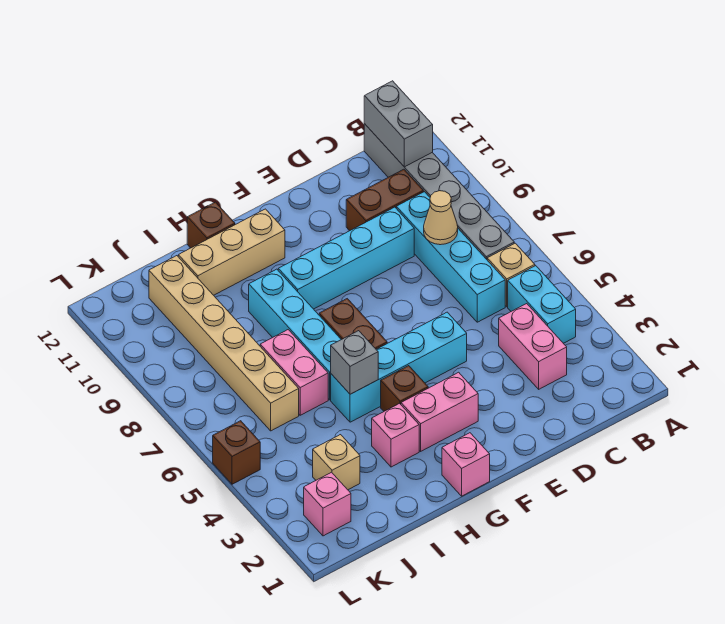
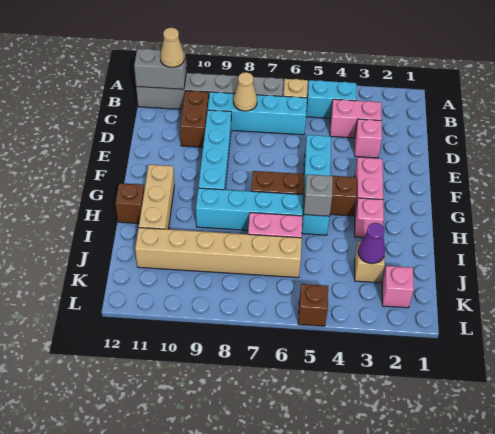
none -> tan cone B11 level 3
pink brick G1 level 1 -> pink brick D3 level 1
none -> purple cone J3 level 2

